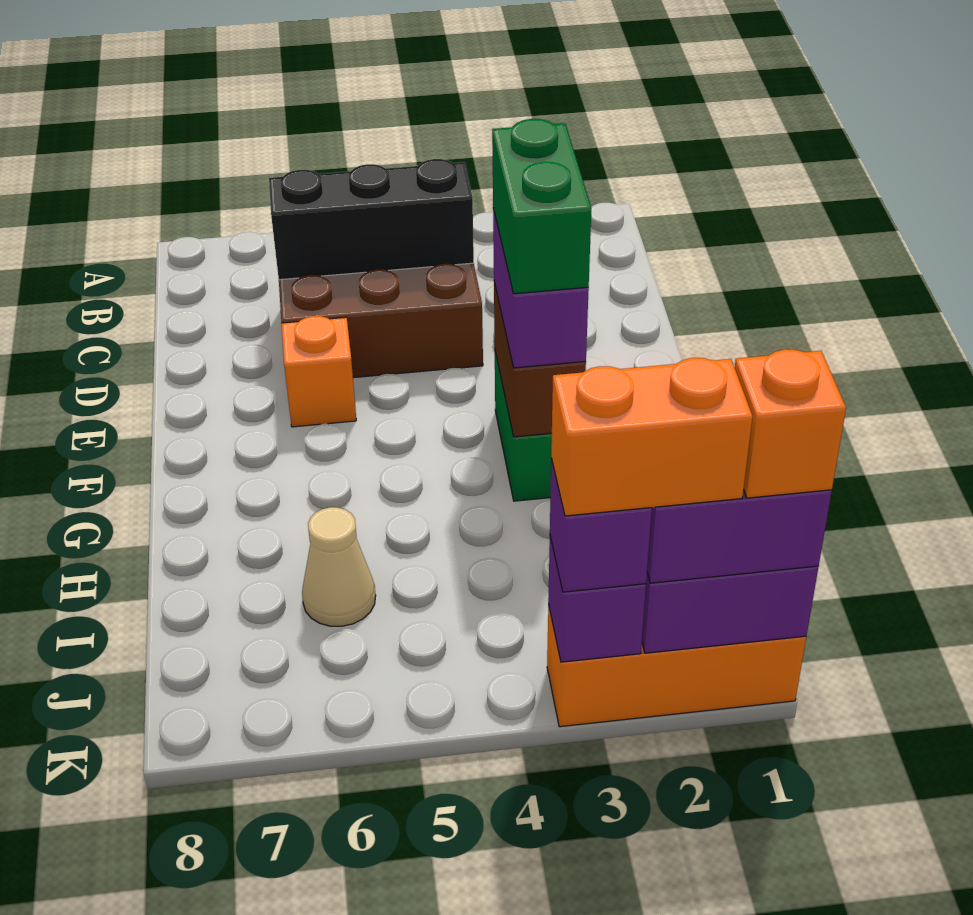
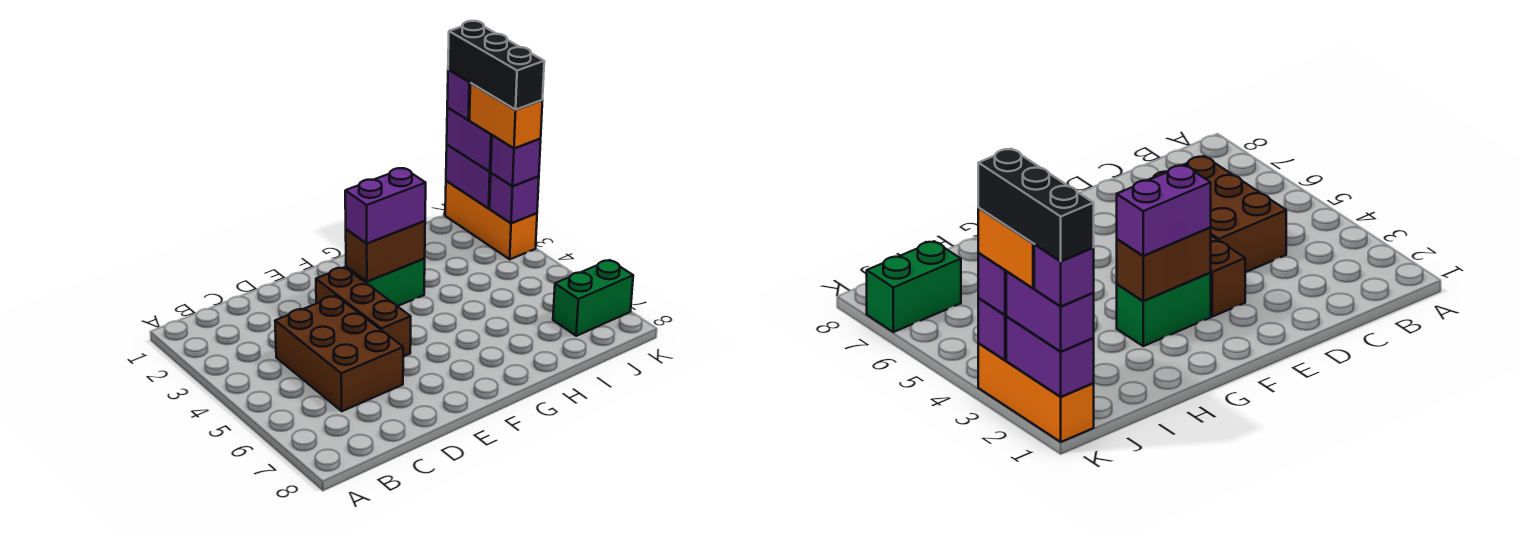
black brick C4:C6 level 2 -> black brick K1:K3 level 5
none -> brown brick E3:E5 level 1
orange brick E6 level 1 -> none
green brick F3:G3 level 4 -> green brick J7:K7 level 1
tan cone I6 level 1 -> none
orange brick K1 level 4 -> purple brick K1 level 4

